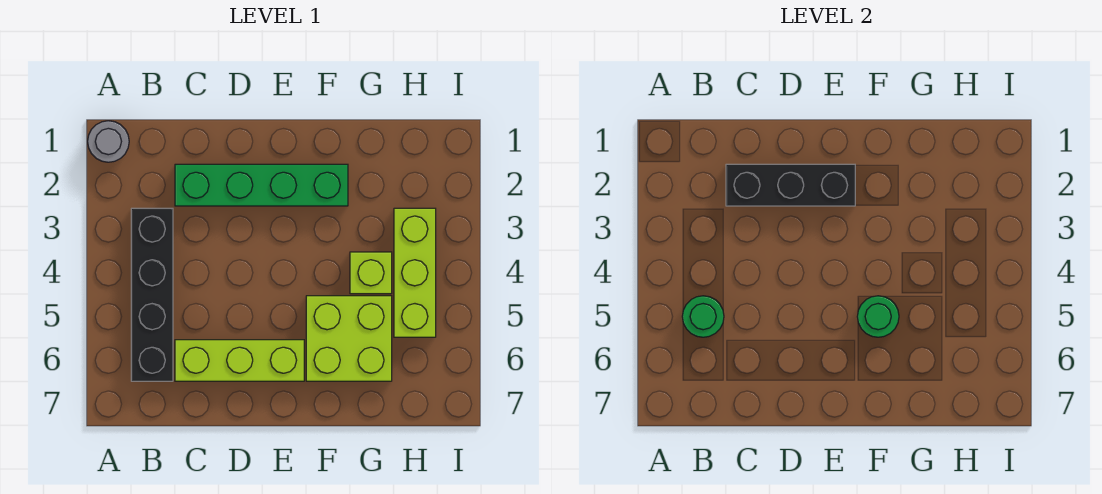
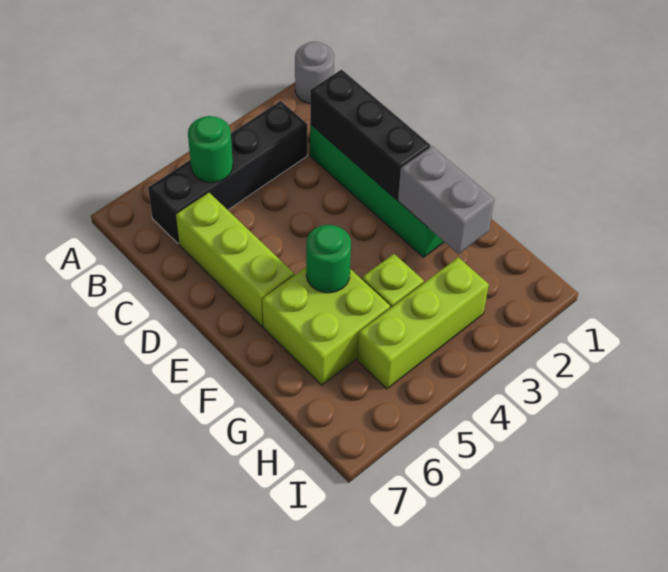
none -> grey brick F2:G2 level 2

